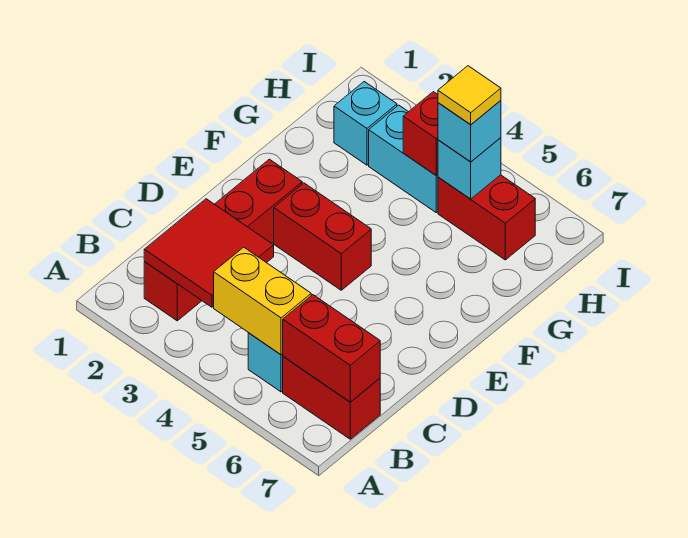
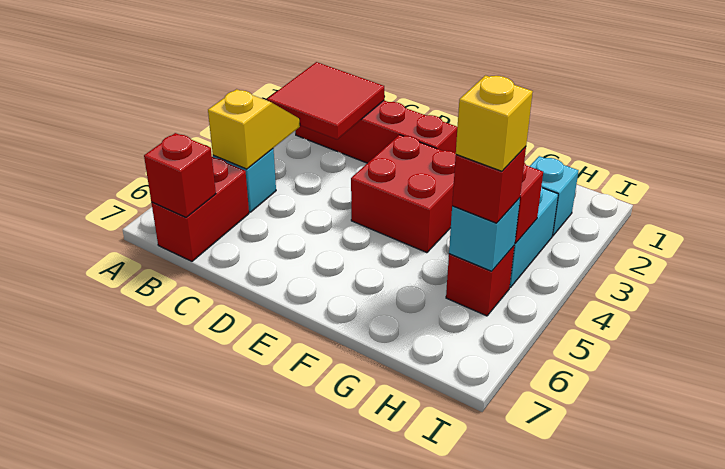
yellow brick B4:B5 level 2 -> yellow slope B4:B5 level 2 top 5
red brick B6:B7 level 2 -> red brick B7 level 2
red brick E3:E4 level 1 -> red brick E3:F4 level 1
red brick H5:H6 level 1 -> red brick H5 level 1
cyan brick H5 level 3 -> red brick H5 level 3
yellow tile H5 level 4 -> yellow brick H5 level 4

